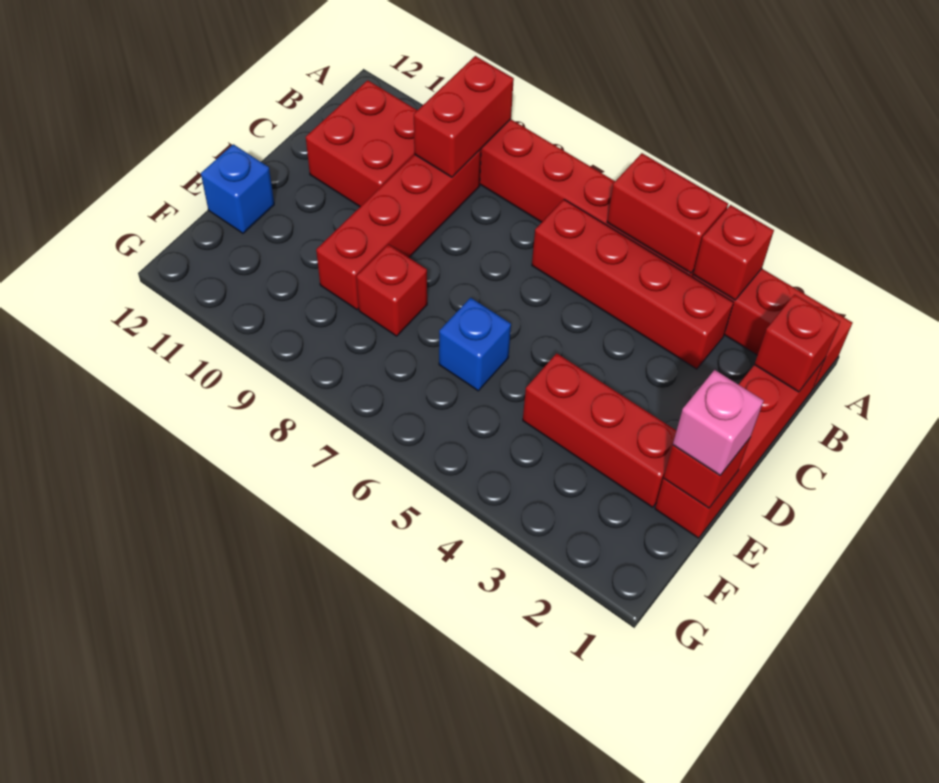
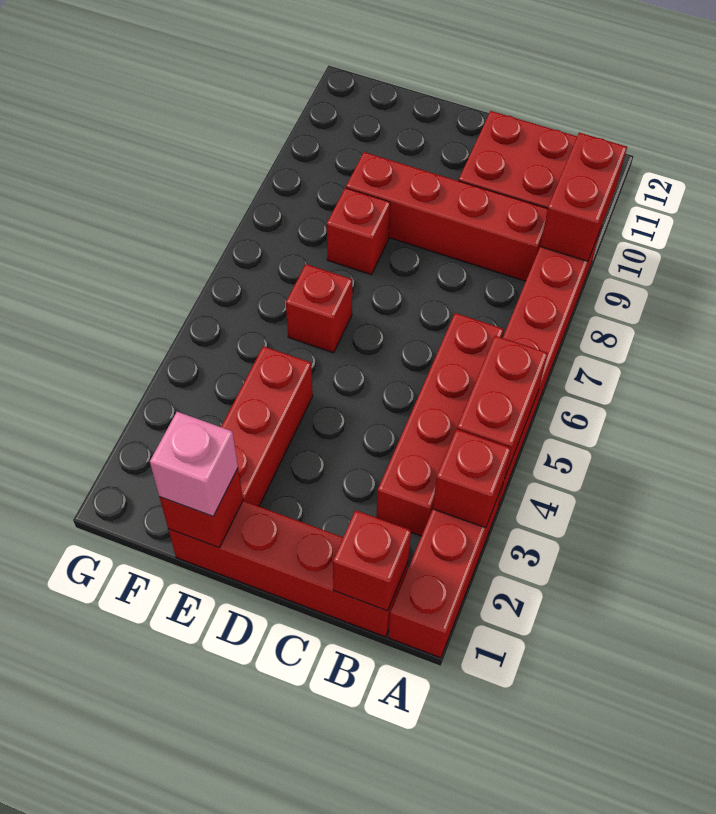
red brick A9:B9 level 2 -> red brick A9:A10 level 2
blue brick E6 level 1 -> red brick E6 level 1
blue brick E12 level 1 -> none

